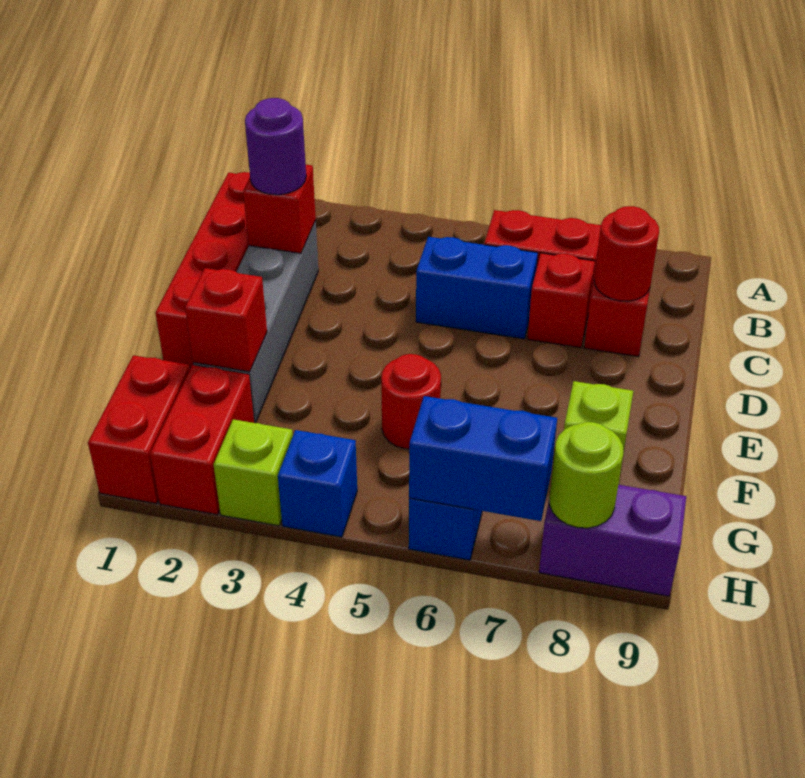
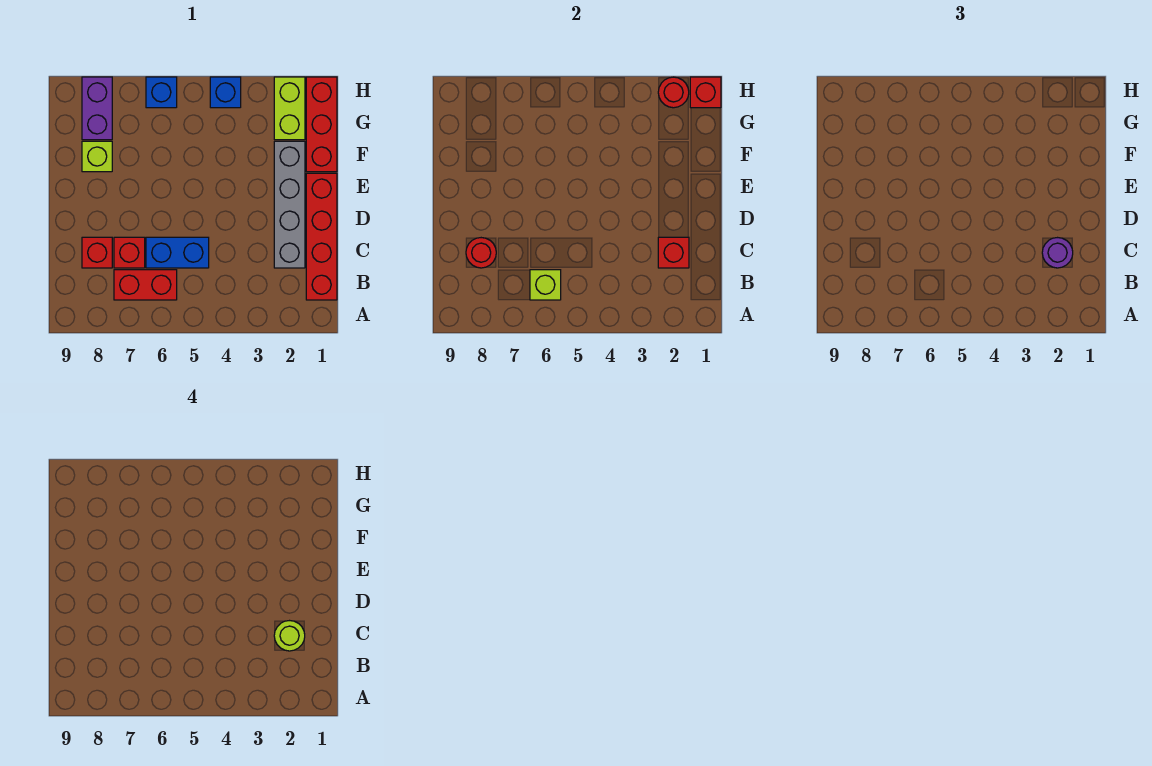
red brick F2 level 2 -> red brick H1 level 2
red round brick F5 level 1 -> red round brick H2 level 2
red brick G1:H1 level 1 -> red brick F1:H1 level 1
red brick G2:H2 level 1 -> lime brick G2:H2 level 1
lime brick H3 level 1 -> lime brick B6 level 2
blue brick H6:H7 level 2 -> none
purple brick H8:H9 level 1 -> purple brick G8:H8 level 1
lime round brick H8 level 2 -> lime round brick C2 level 4

